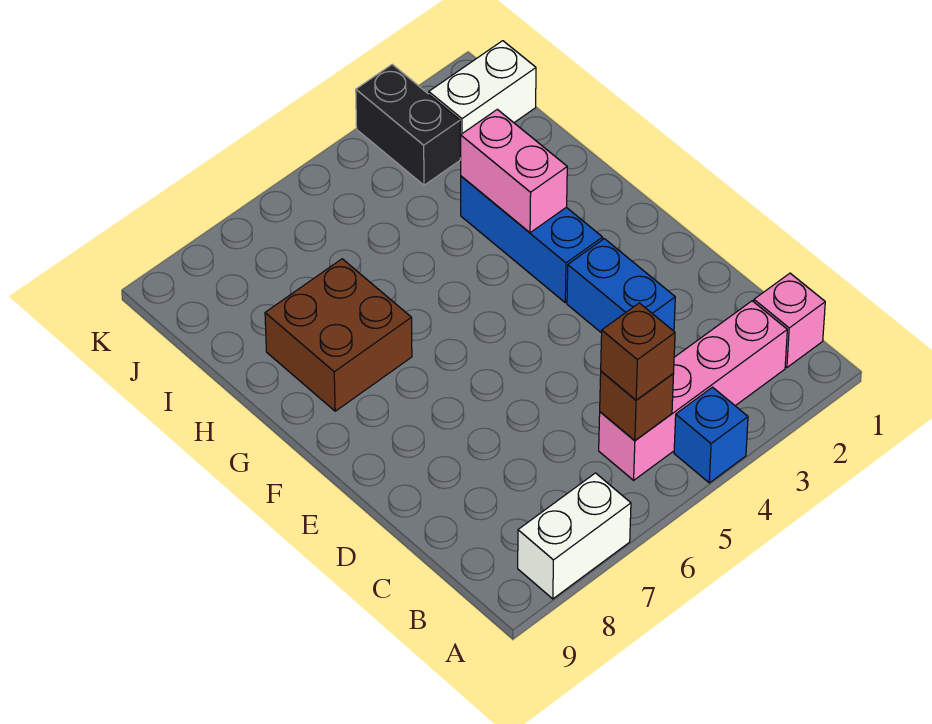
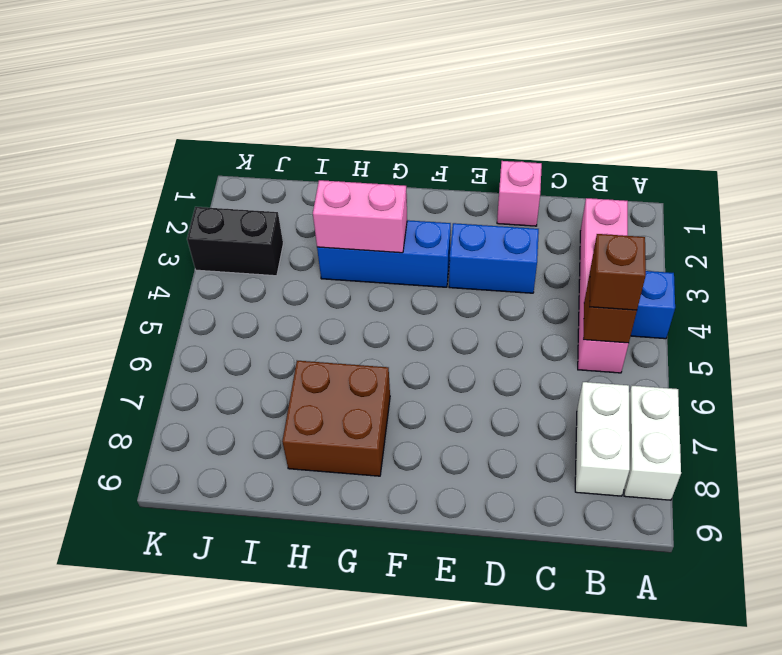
pink brick B1 level 1 -> pink brick D1 level 1
white brick J1:J2 level 1 -> white brick B7:B8 level 1

